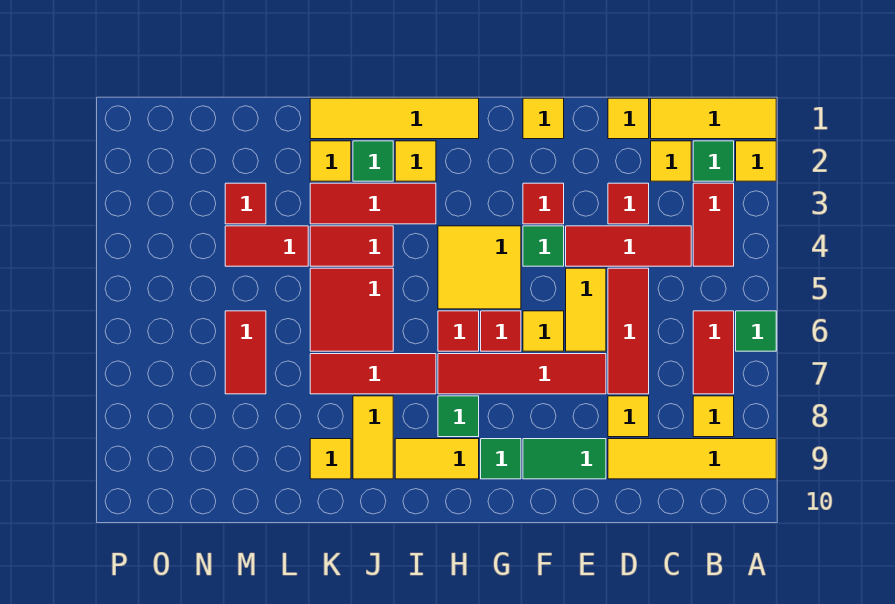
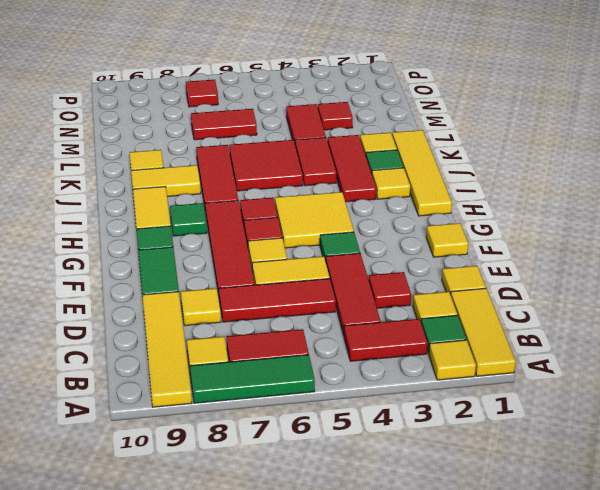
green tile A6 level 1 -> green tile A6:A8 level 1
red tile F3 level 1 -> red tile O7 level 1

